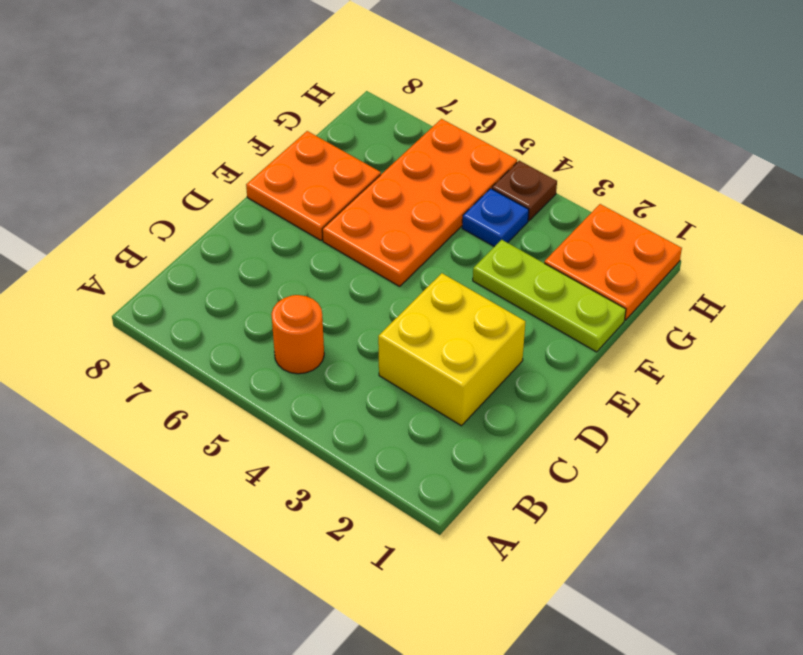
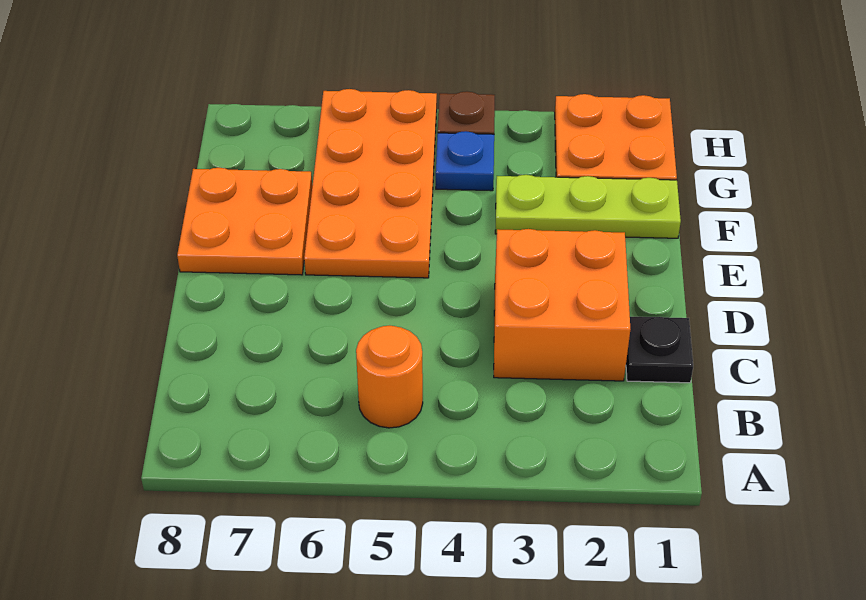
none -> black plate C1 level 1
yellow brick C2:D3 level 1 -> orange brick C2:D3 level 1

